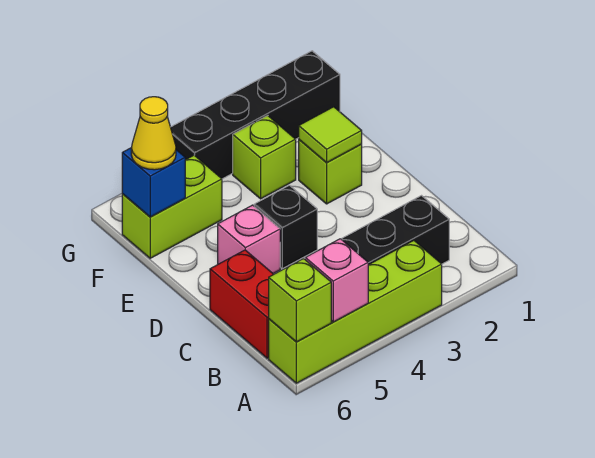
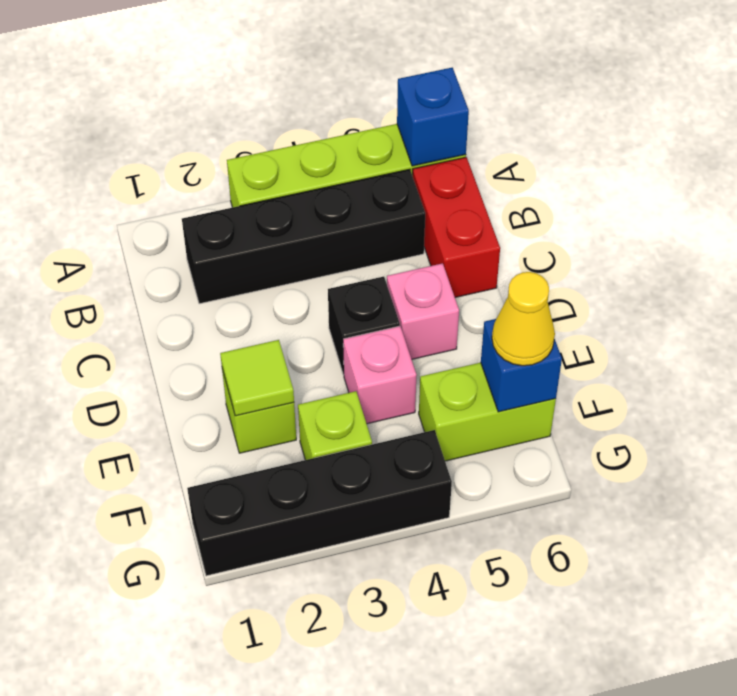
pink brick A5 level 2 -> pink brick E4 level 1
lime brick A6 level 2 -> blue brick A6 level 2

